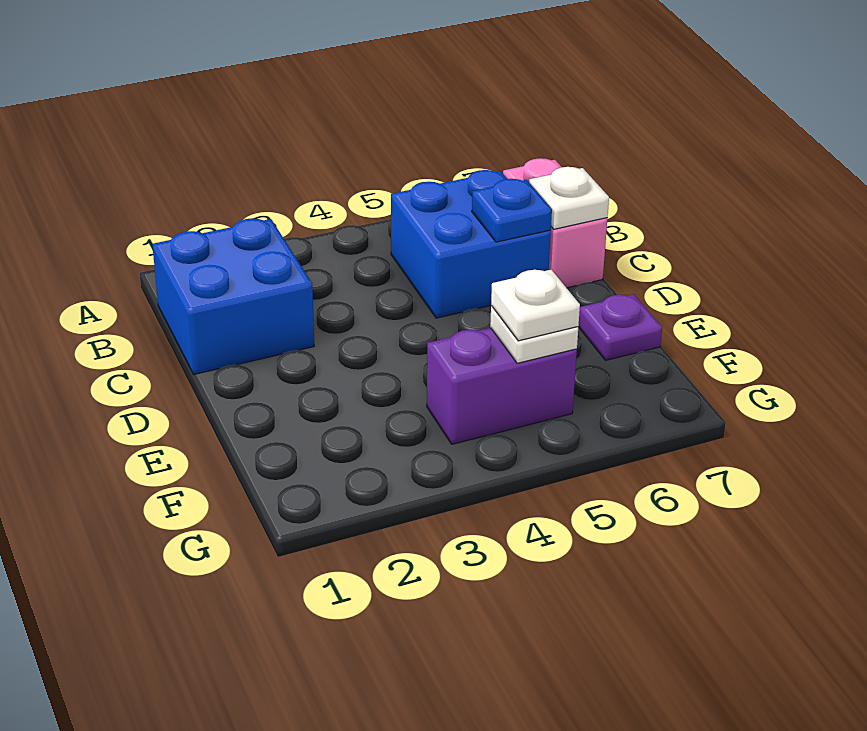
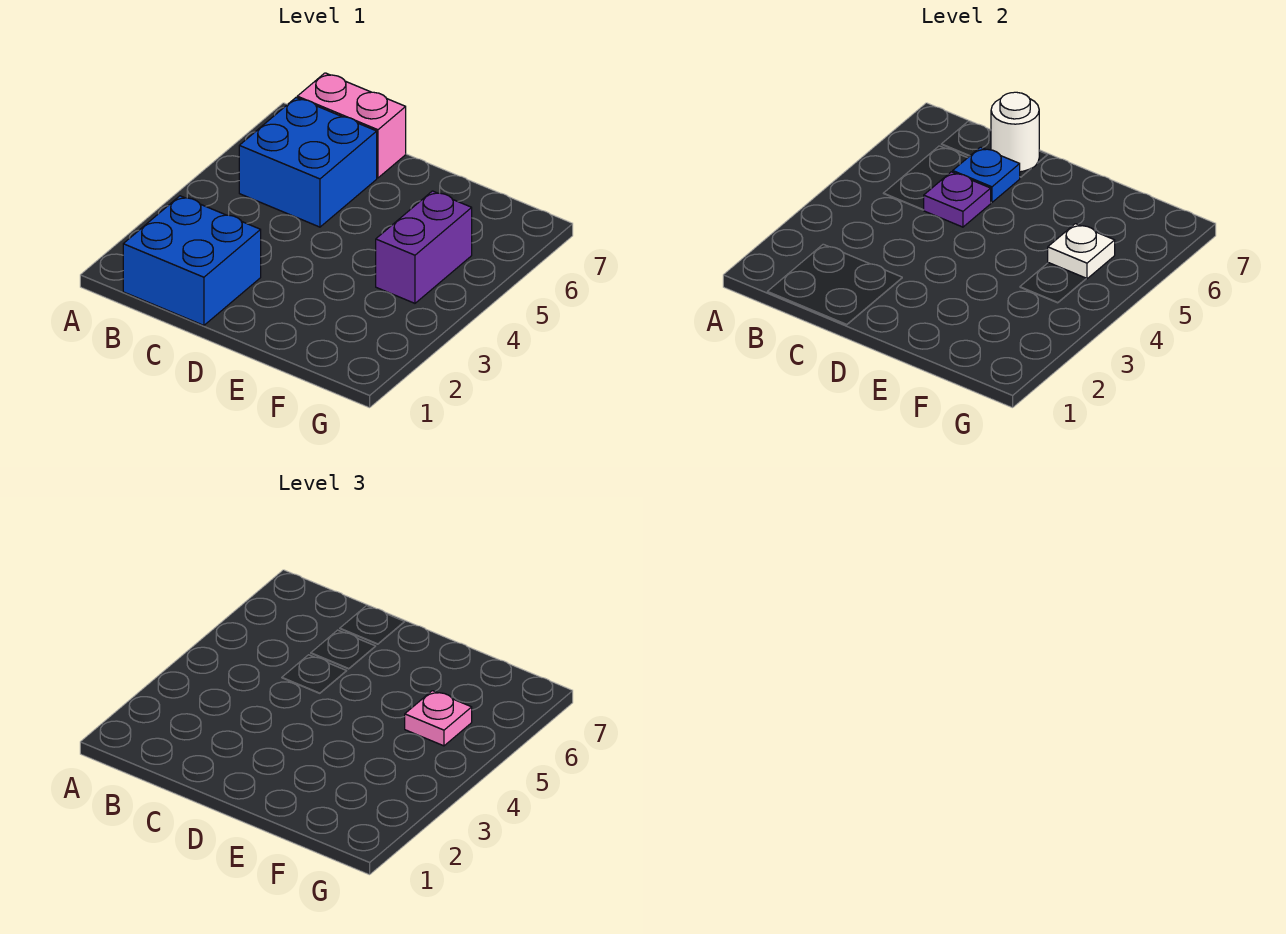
white plate C7 level 2 -> white round brick C7 level 2
purple plate E7 level 1 -> purple plate C5 level 2
white plate F5 level 3 -> pink plate F5 level 3

